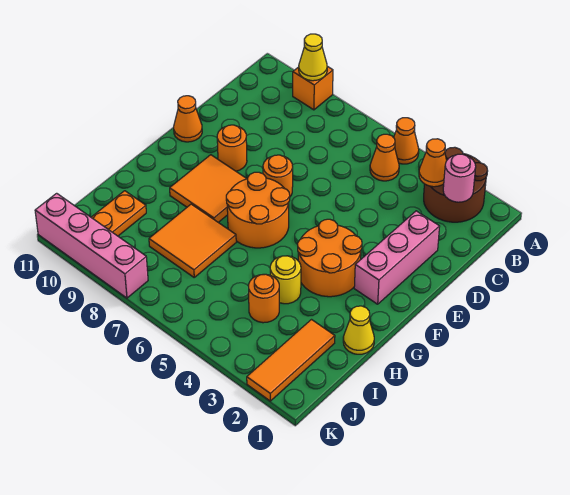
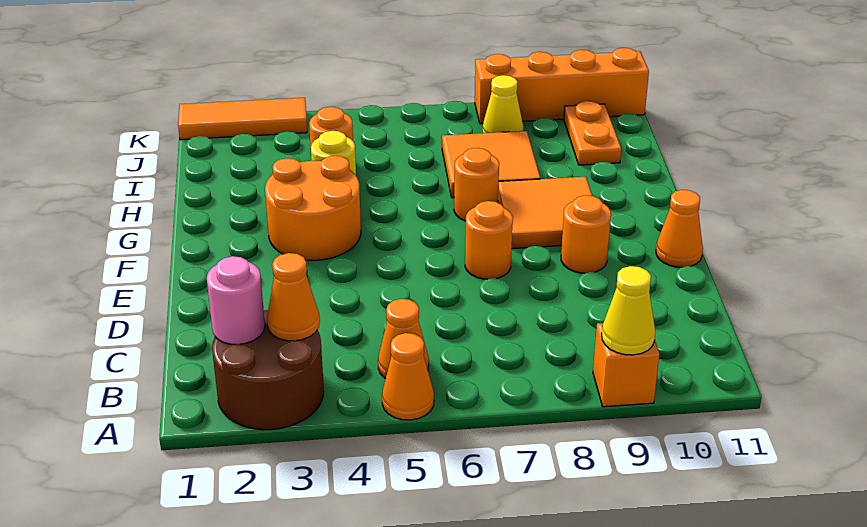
pink brick D2:F2 level 1 -> none
orange round brick F6:G7 level 1 -> orange round brick G7 level 1
yellow cone H1 level 1 -> yellow cone J8 level 1
orange tile I2:K2 level 1 -> orange tile K1:K3 level 1
pink brick K8:K11 level 1 -> orange brick K8:K11 level 1

